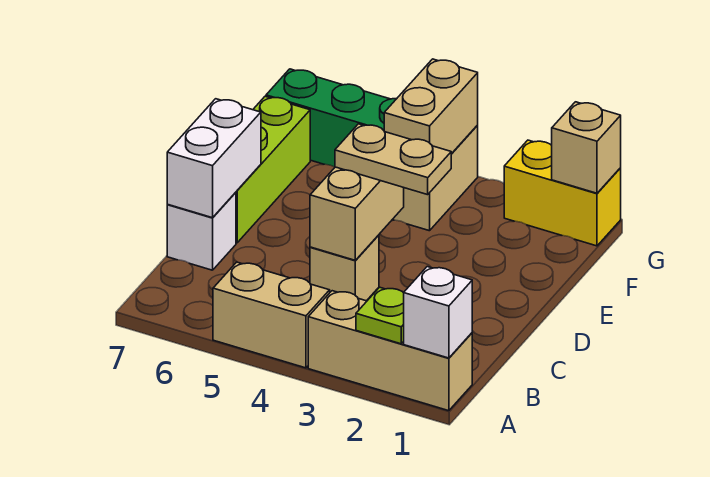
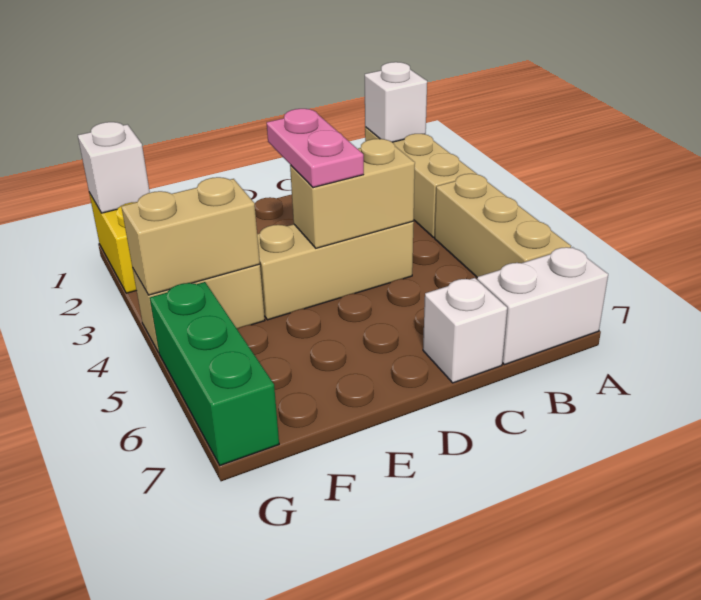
lime plate A2 level 2 -> none
tan brick A4:A5 level 1 -> tan brick A4:A6 level 1
tan brick C4 level 1 -> tan brick C4:E4 level 1
white brick C7:D7 level 2 -> white brick A7:B7 level 1
tan plate D3:D4 level 3 -> pink plate D3:D4 level 3
lime brick D7:F7 level 1 -> none
tan brick G1 level 2 -> white brick G1 level 2

